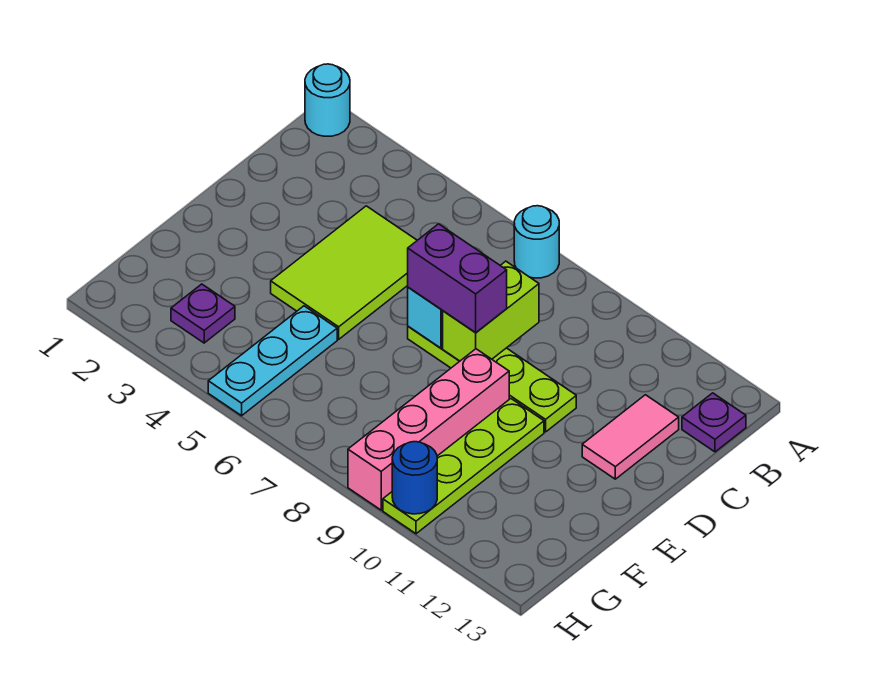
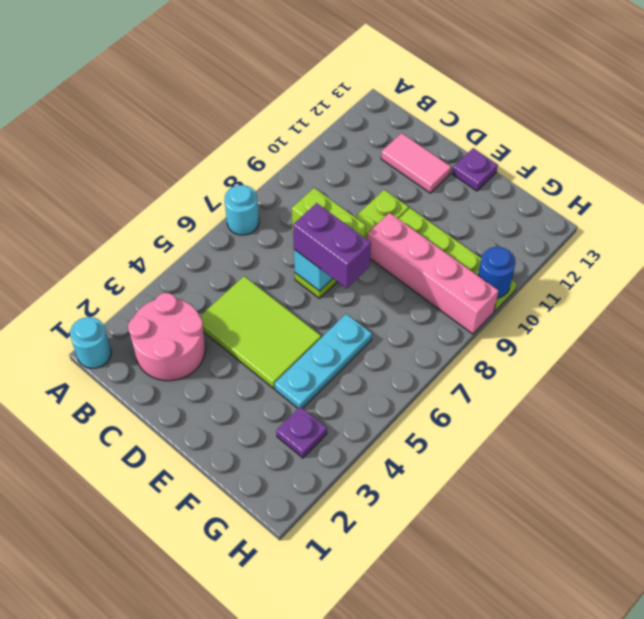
none -> pink round brick B2:C3 level 1
purple plate B13 level 1 -> purple plate E13 level 1
purple brick D7:D8 level 3 -> purple brick D7:E7 level 3
cyan plate F5:H5 level 1 -> cyan plate F4:F6 level 1

